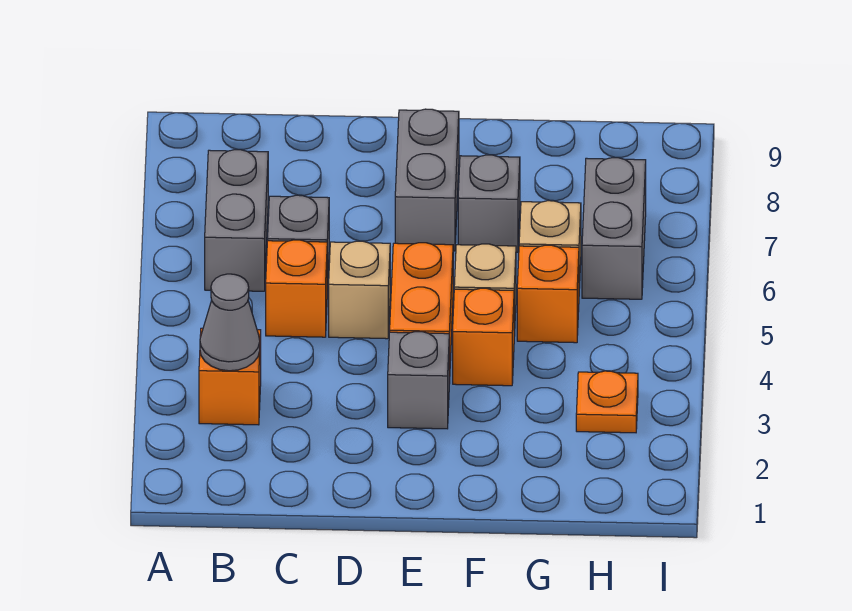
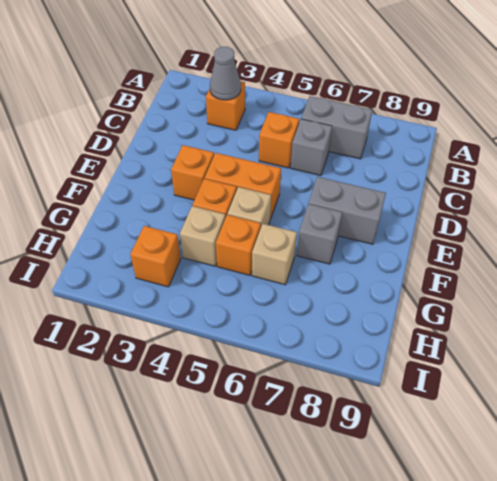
tan brick D5 level 1 -> tan brick G4 level 1
grey brick E3 level 1 -> orange brick E3 level 1
orange plate H3 level 1 -> orange brick H3 level 1
grey brick H6:H7 level 1 -> none

